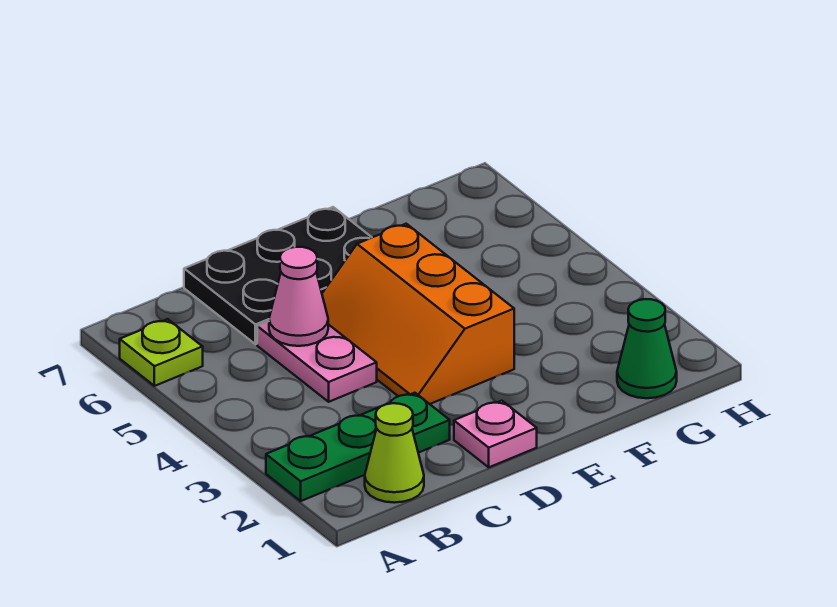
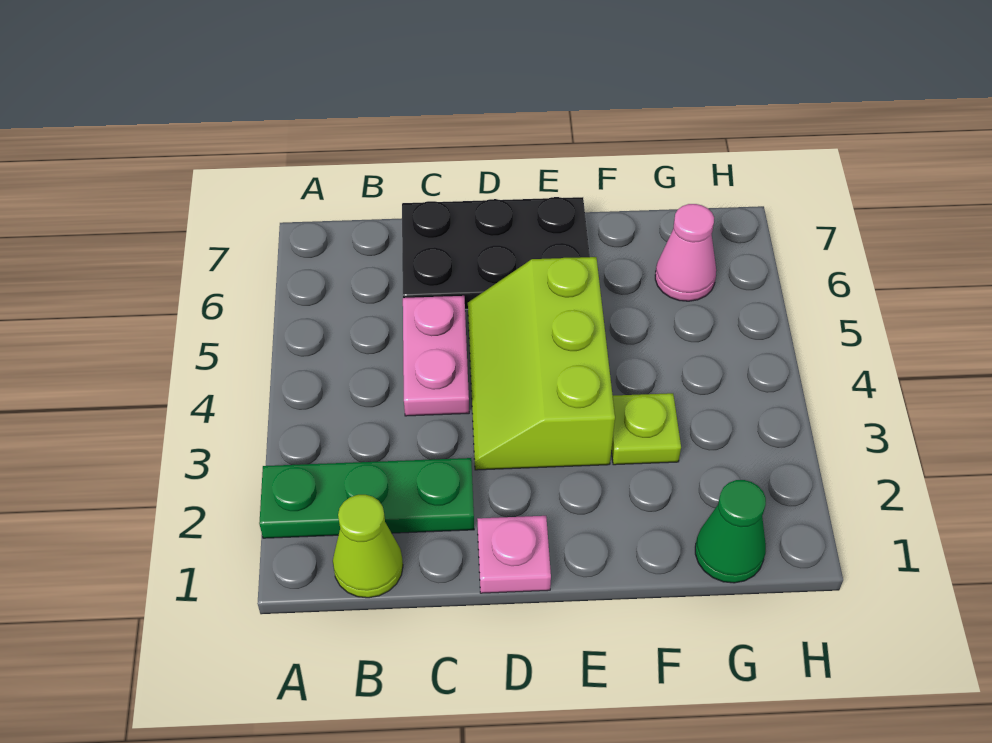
lime plate A6 level 1 -> lime plate F3 level 1
pink cone C5 level 2 -> pink cone G6 level 1
orange slope D3:E5 level 1 top E -> lime slope D3:E5 level 1 top E

